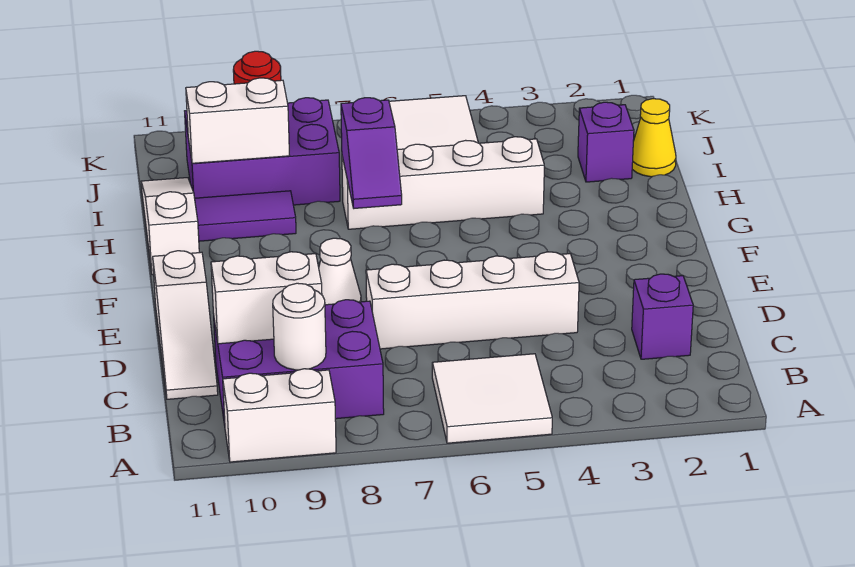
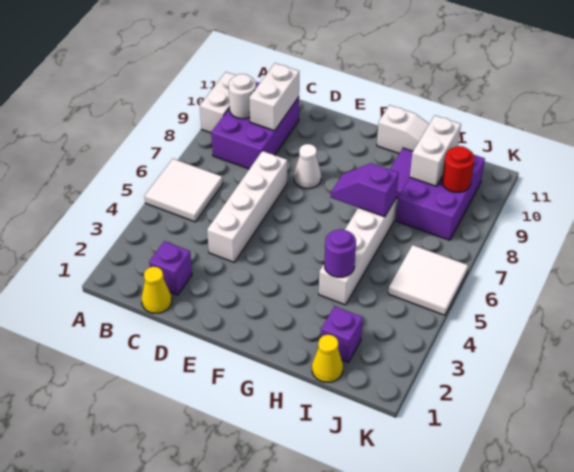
none -> yellow cone C1 level 1
white slope C11:E11 level 1 top E -> none
none -> purple round brick H4 level 2

